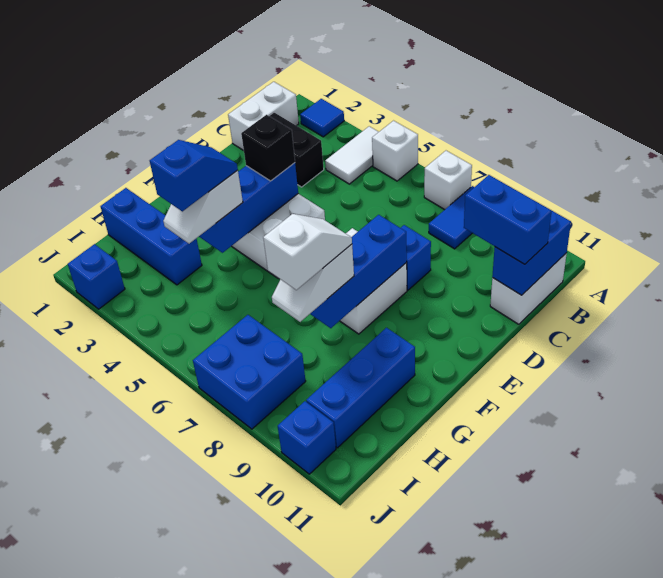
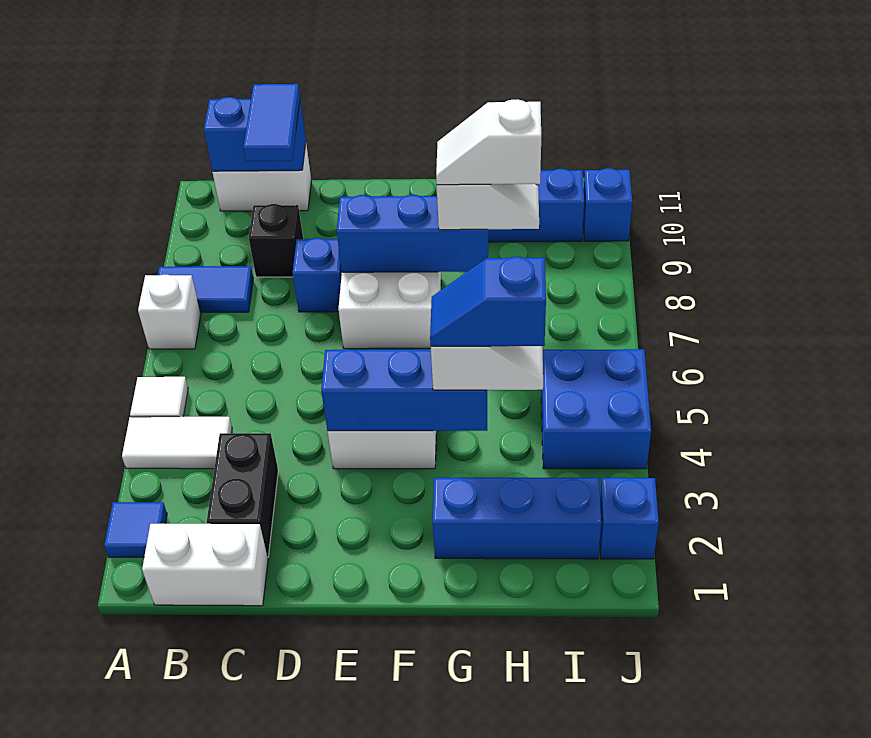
white brick A5 level 1 -> white tile A5 level 1
blue brick C10:C11 level 3 -> blue tile C10:C11 level 3
black brick E4 level 3 -> black brick C9 level 1
blue brick H1:H3 level 1 -> blue brick G2:I2 level 1
blue brick I7:J8 level 1 -> blue brick I4:J5 level 1

